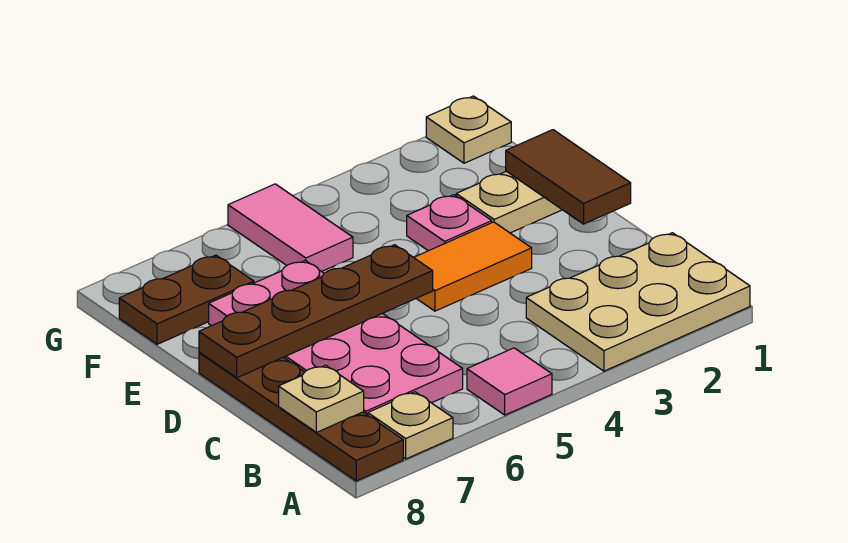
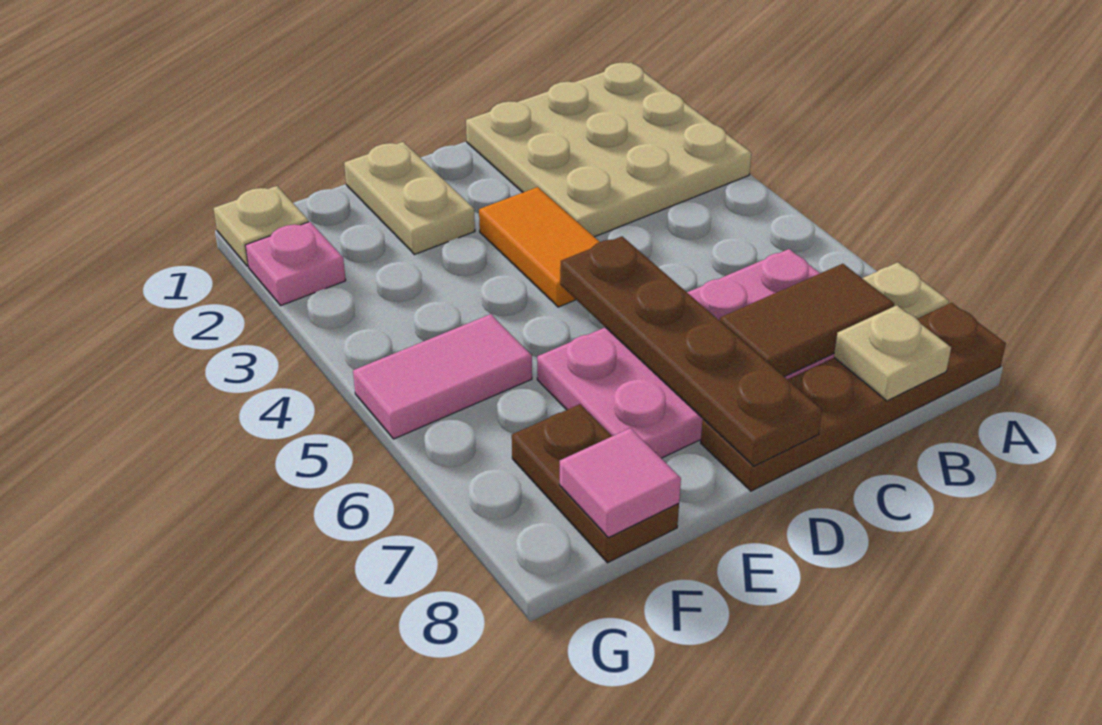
tan plate A1:B3 level 1 -> tan plate A1:C3 level 1
pink tile A5 level 1 -> pink tile F8 level 2
brown tile D1:E1 level 2 -> brown tile B7:C7 level 2
pink plate E3 level 1 -> pink plate G2 level 1

